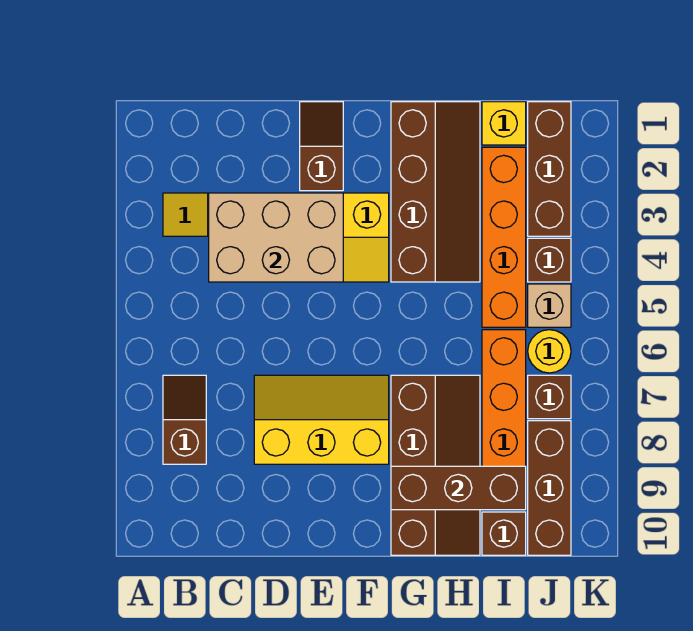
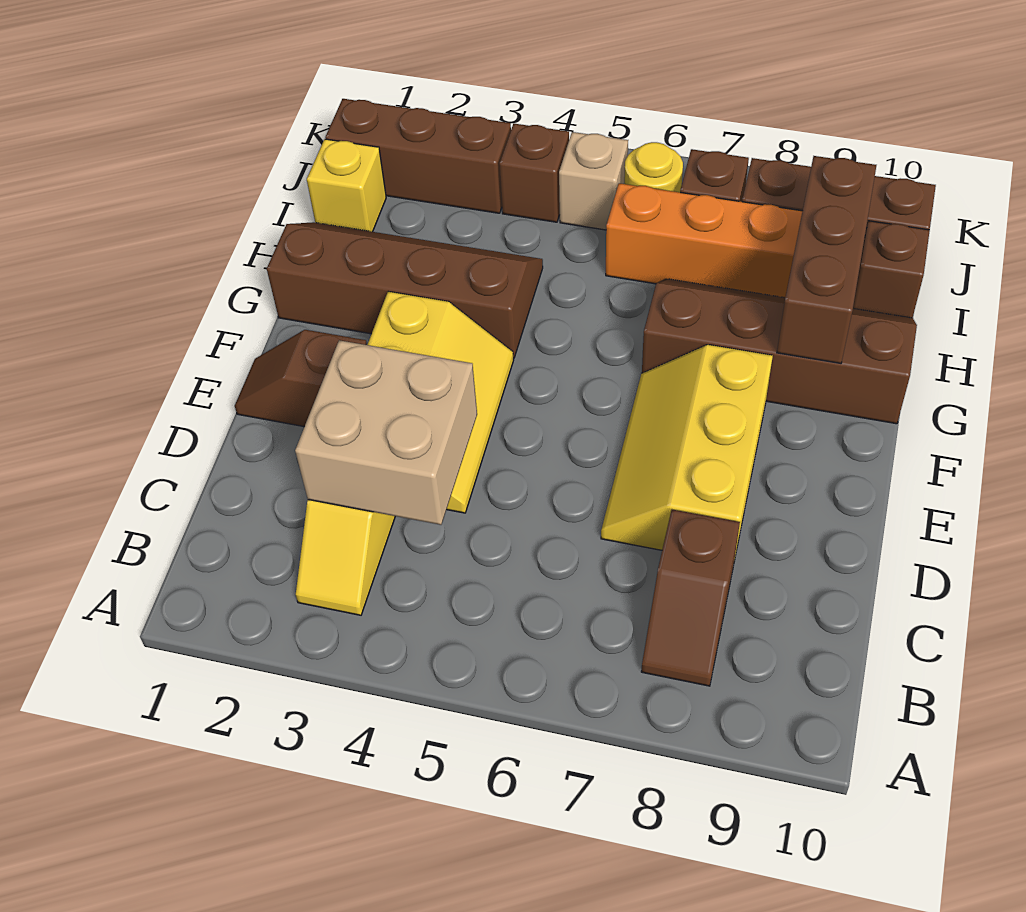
brown slope B7:B8 level 1 top 8 -> brown slope B8:C8 level 1 top C
tan brick C3:E4 level 2 -> tan brick C3:D4 level 2
orange brick I2:I5 level 1 -> none

